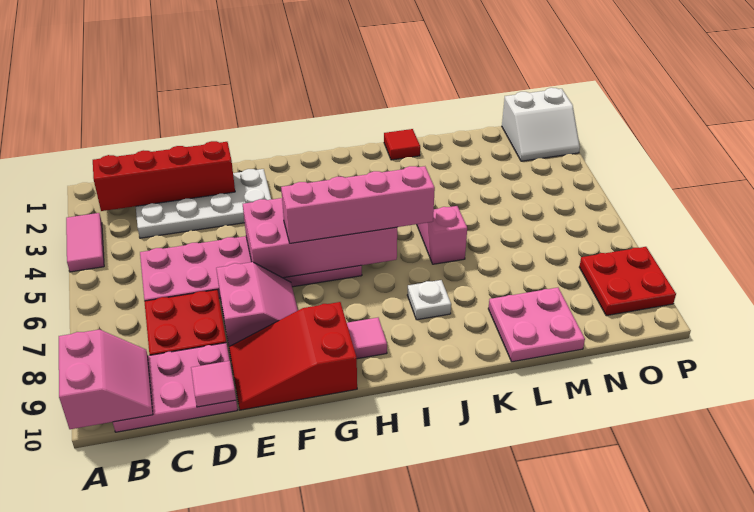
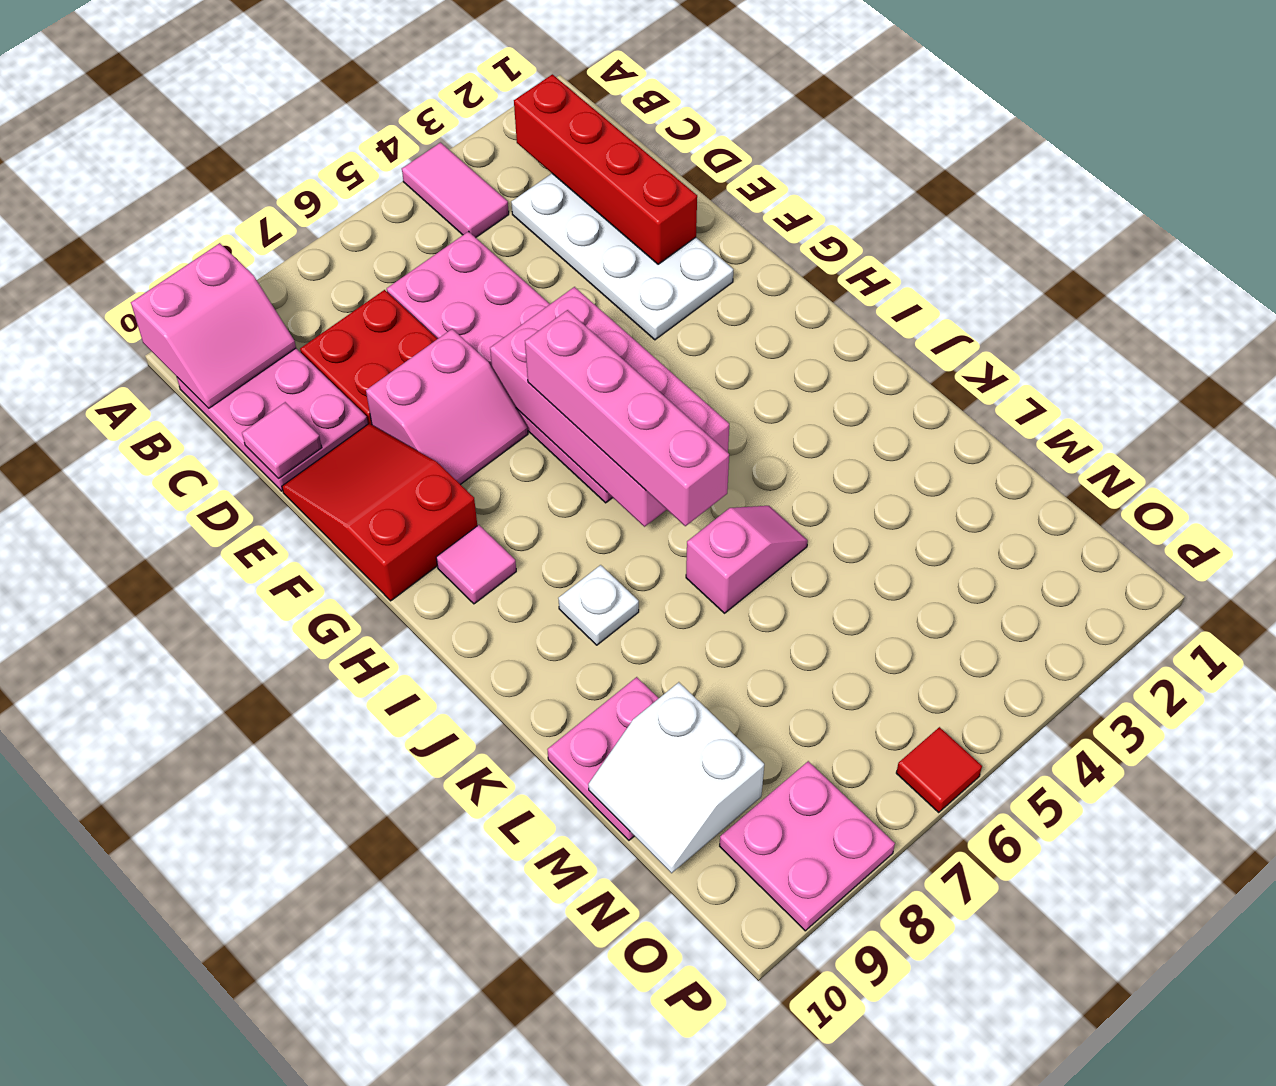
pink tile A3:A4 level 1 -> pink tile A4:B4 level 1
red tile K1 level 1 -> red tile P6 level 1
white slope O1:P2 level 1 top 1 -> white slope M9:N10 level 2 top 9
red plate O8:P9 level 1 -> pink plate O8:P9 level 1

